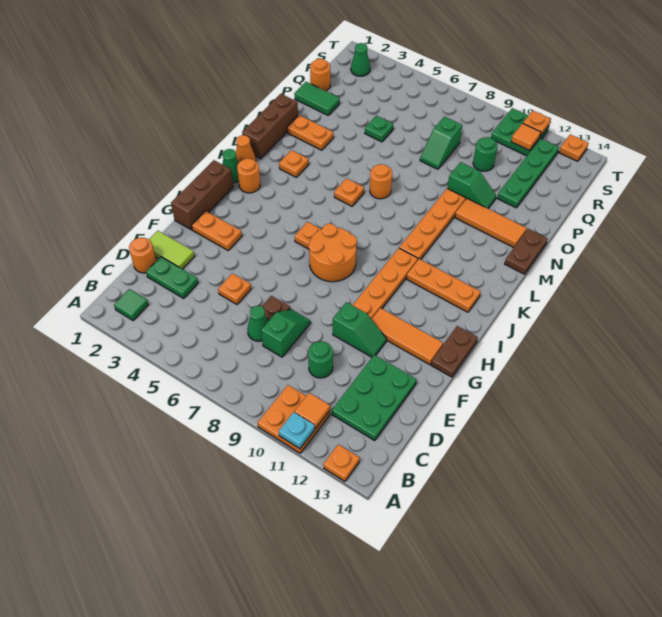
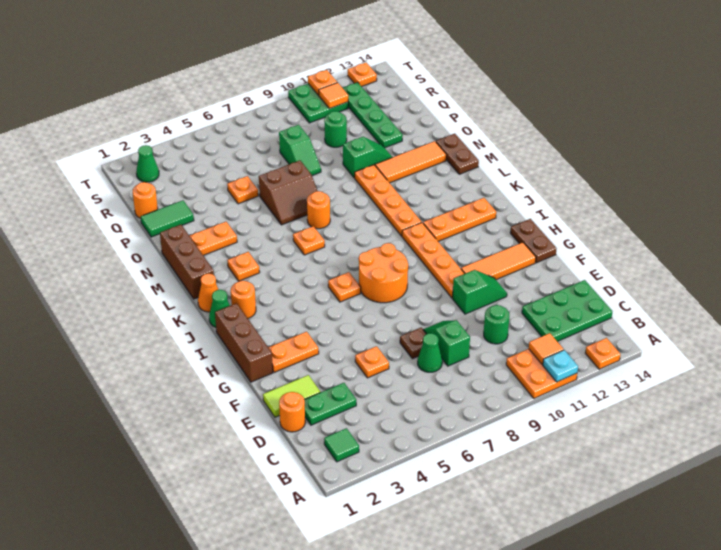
green plate C12:E13 level 1 -> green plate C12:D14 level 1
none -> brown slope N6:O7 level 1 top O
green plate P5 level 1 -> orange plate P5 level 1

